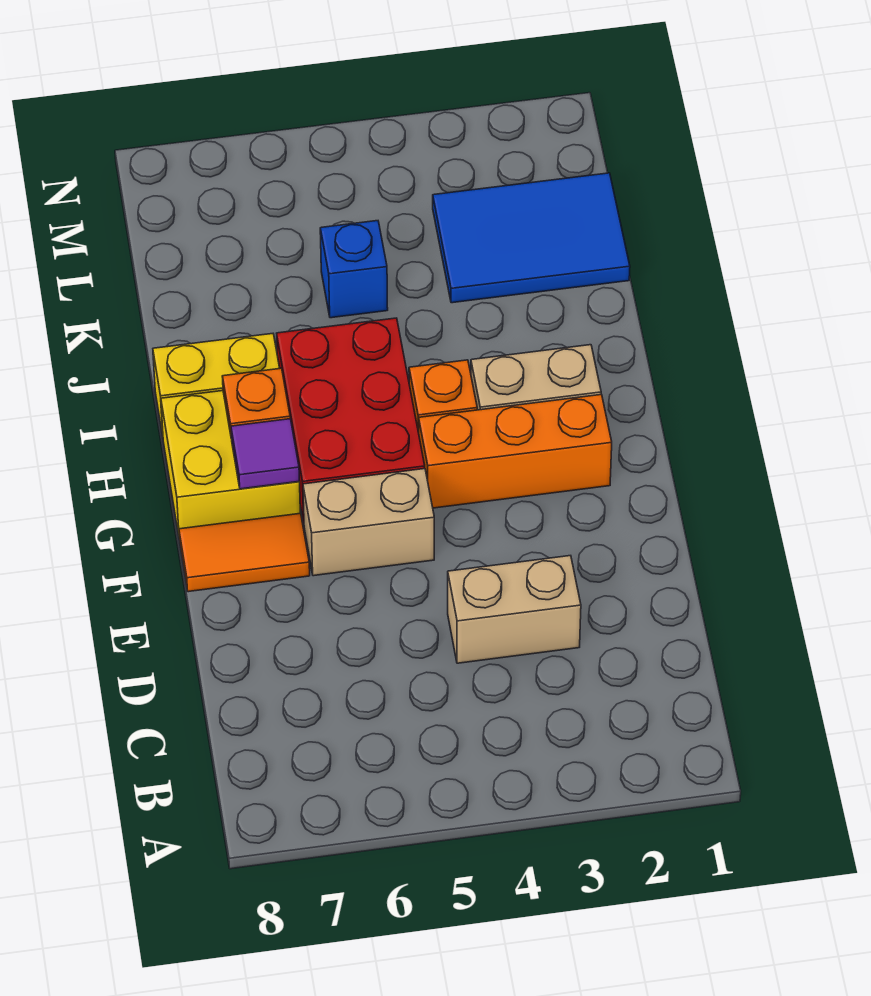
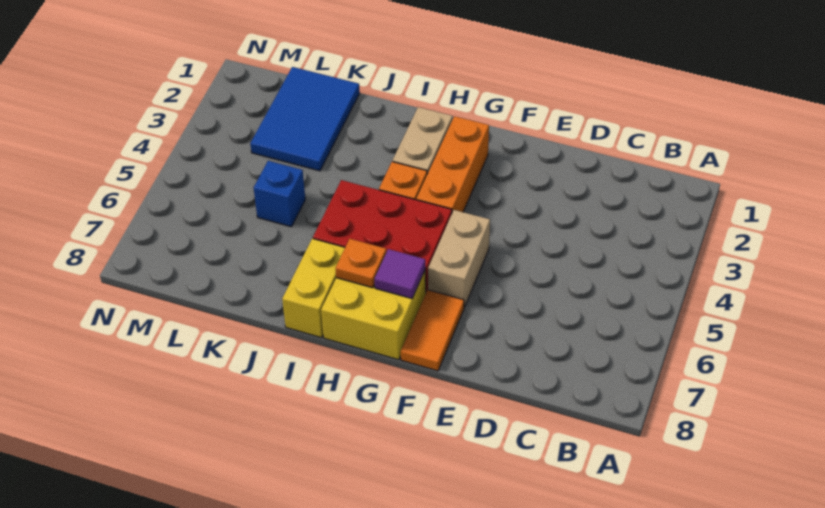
tan brick D3:D4 level 1 -> none

